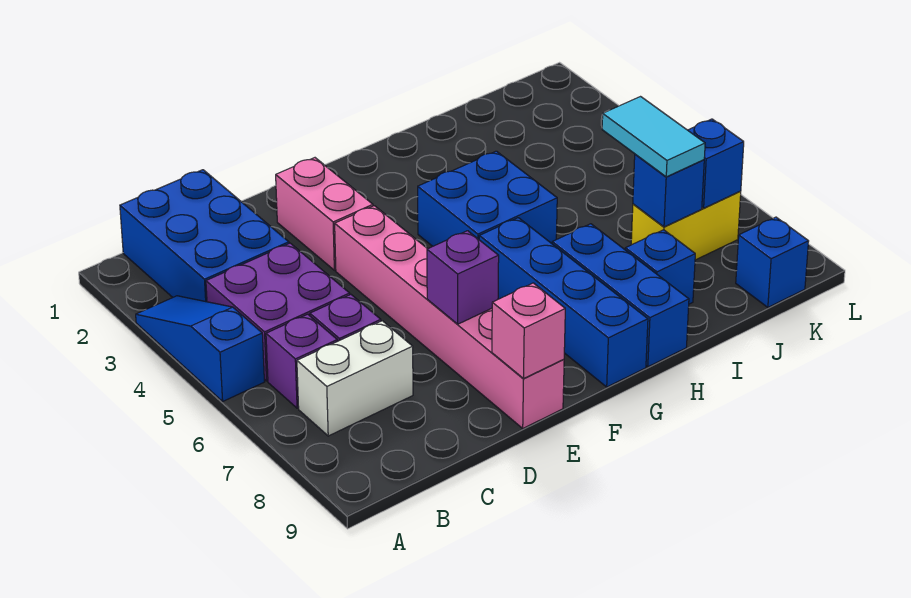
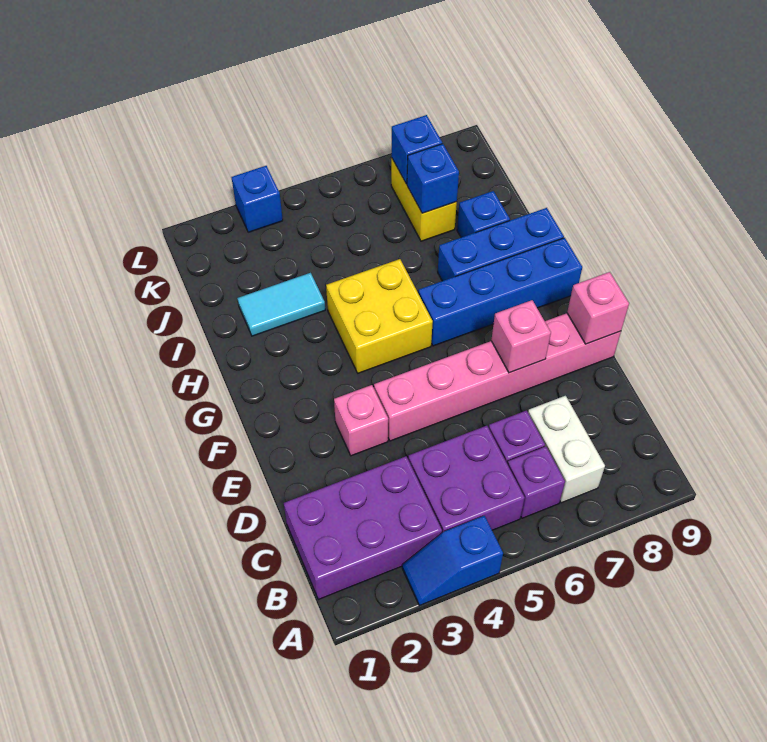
blue slope A3:A5 level 1 top 5 -> blue slope A3:A4 level 1 top 4
blue brick B1:C3 level 1 -> purple brick B1:C3 level 1
pink brick E2:E3 level 1 -> pink brick E3 level 1
purple brick E7 level 2 -> pink brick E7 level 2
blue brick G4:H5 level 1 -> yellow brick G4:H5 level 1
cyan tile J6:J7 level 3 -> cyan tile I2:I3 level 1
blue brick K9 level 1 -> blue brick L3 level 1

